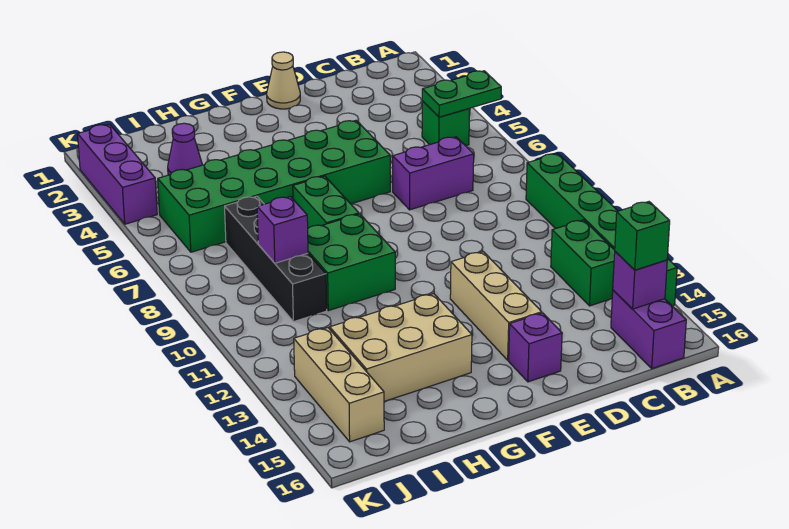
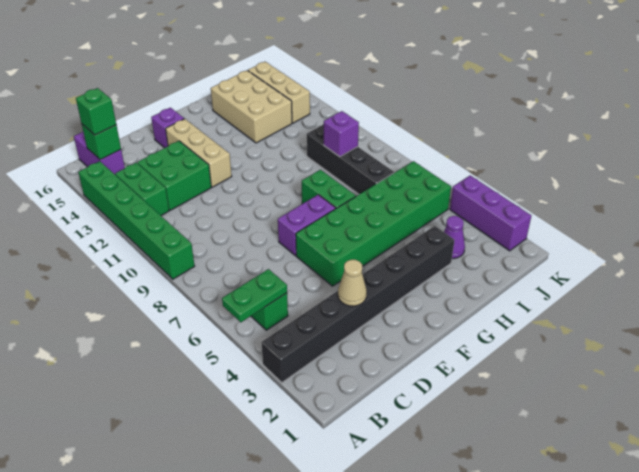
none -> black brick A3:H3 level 1
purple brick B15 level 2 -> green brick B15 level 2
purple brick C7:D7 level 1 -> purple brick E7:F7 level 1
tan cone E1 level 1 -> tan cone D3 level 2
green brick G9:H10 level 1 -> green brick C12:D13 level 1
tan brick G13:I14 level 1 -> tan brick H13:I15 level 1

